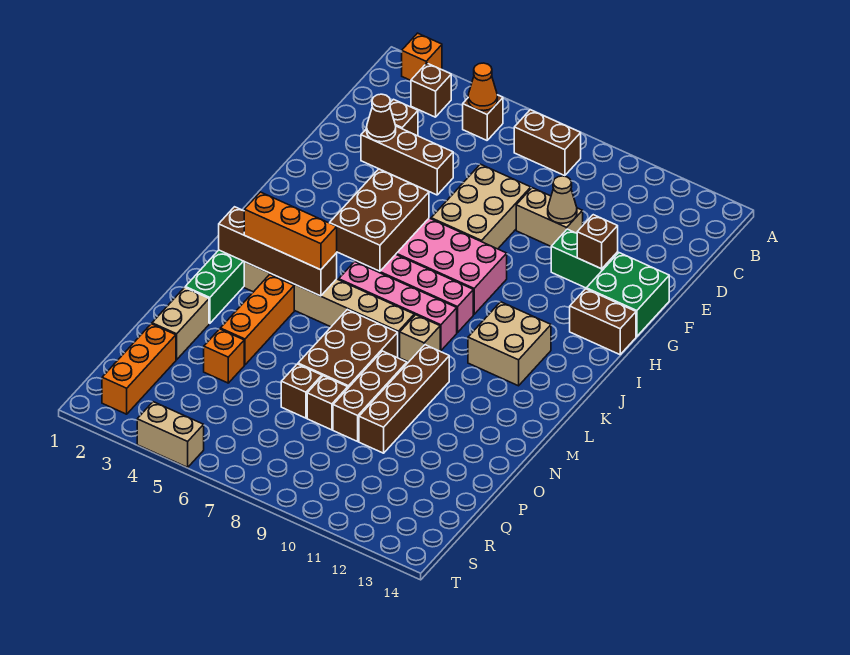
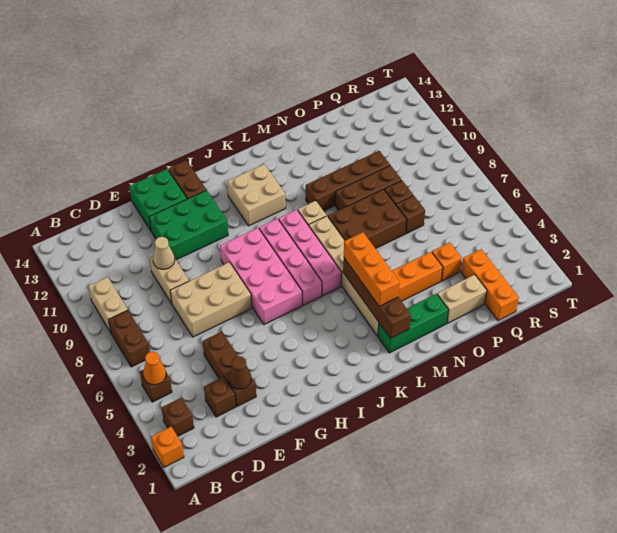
green brick F11:F12 level 1 -> green brick F11:H12 level 1
brown brick F12 level 2 -> none
brown brick H5:J6 level 2 -> none
orange brick Q2:S2 level 1 -> orange brick Q1:Q3 level 1
tan brick T4:T5 level 1 -> tan brick B9:B10 level 1

